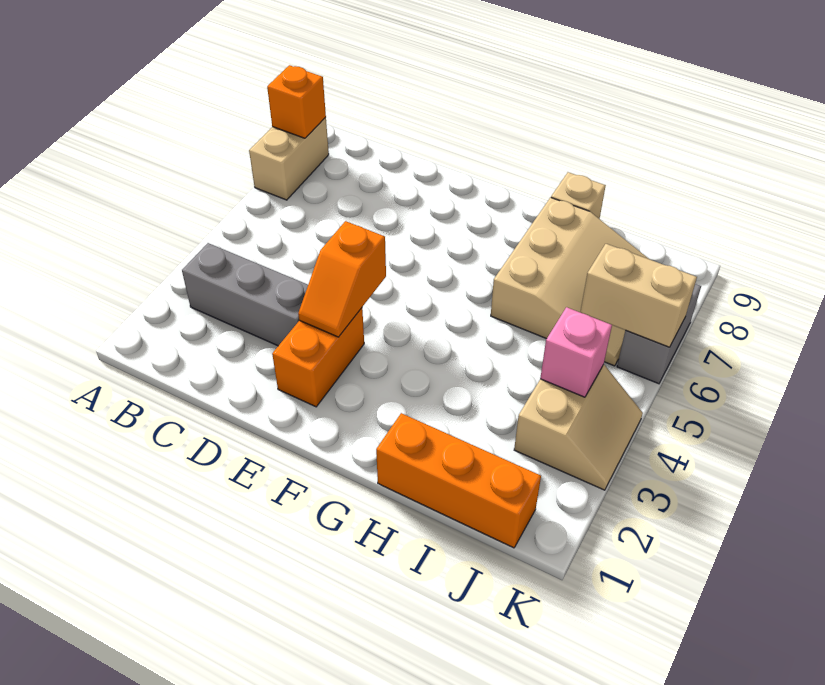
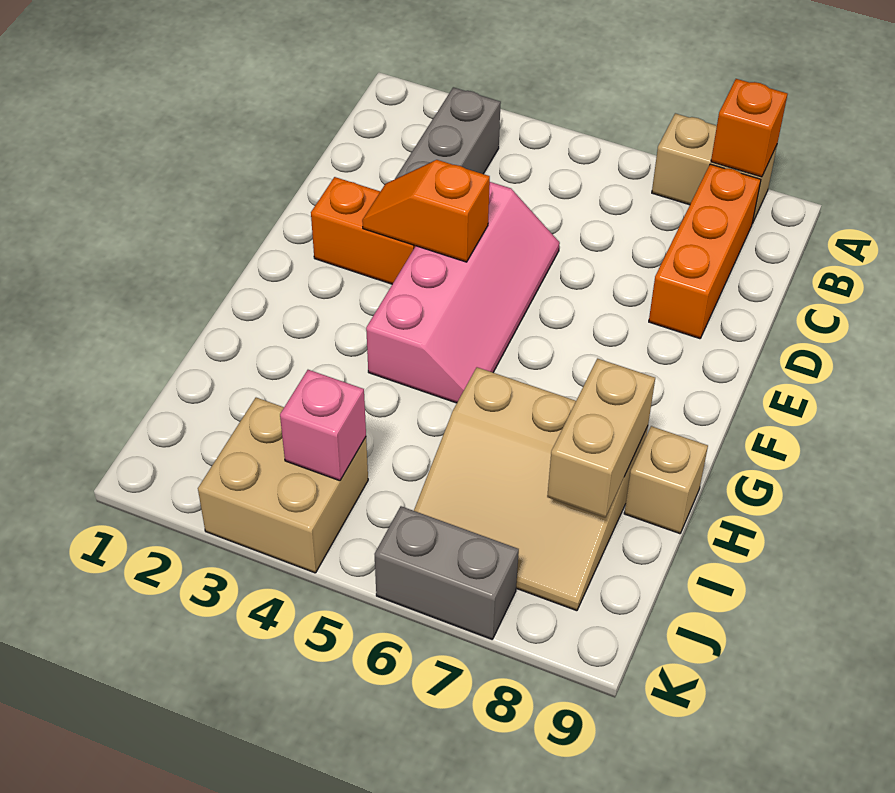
none -> pink slope D4:G5 level 1 top 4
orange brick H1:J1 level 1 -> orange brick B8:D8 level 1
tan slope J3:K4 level 1 top J -> tan brick J3:K4 level 1
tan brick J6:K6 level 2 -> tan brick H8:I8 level 2

